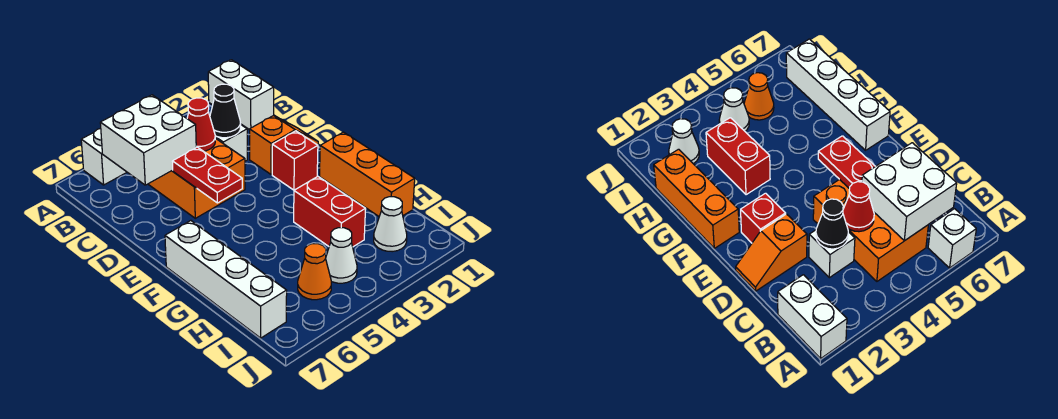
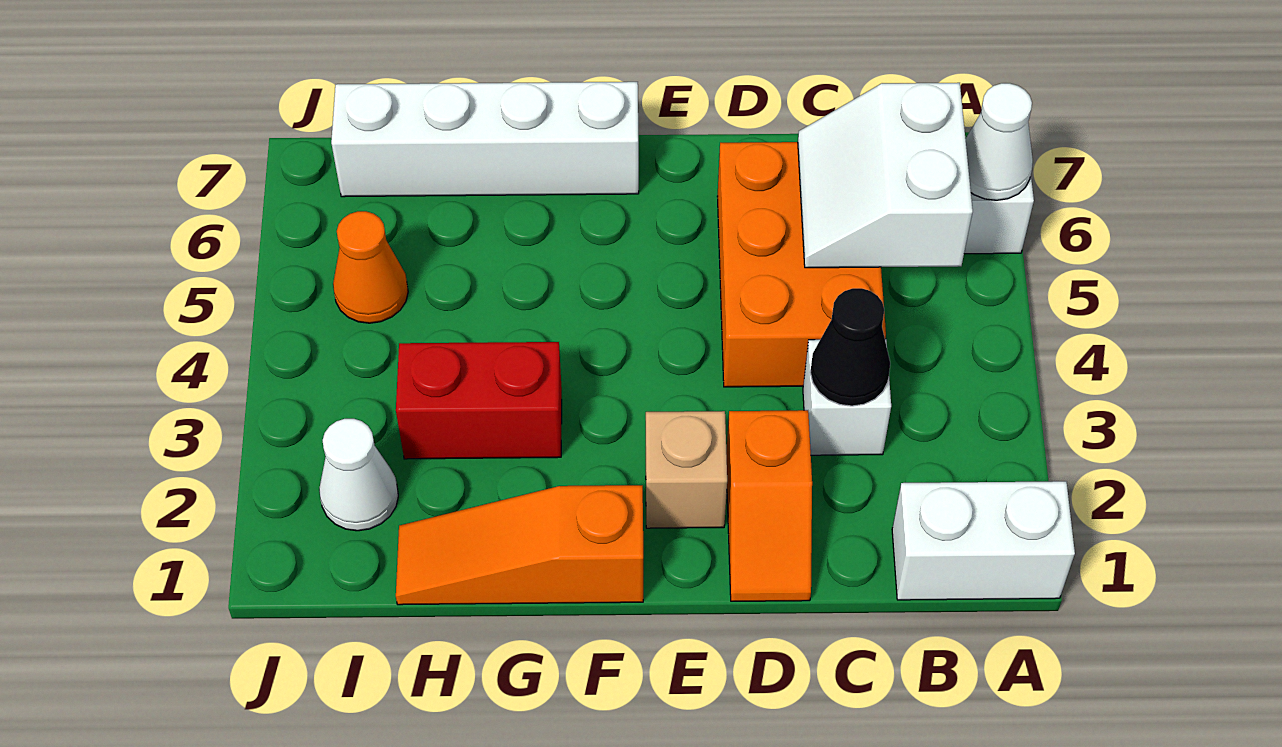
orange brick B4:D5 level 1 -> orange brick C4:D6 level 1
white brick B5:C6 level 2 -> white slope B5:C6 level 2 top B
red cone C4 level 2 -> none
red plate D5:E5 level 2 -> none
red brick E2 level 1 -> tan brick E2 level 1
orange brick F1:H1 level 1 -> orange slope F1:H1 level 1 top F
white cone I4 level 1 -> white cone A6 level 2

